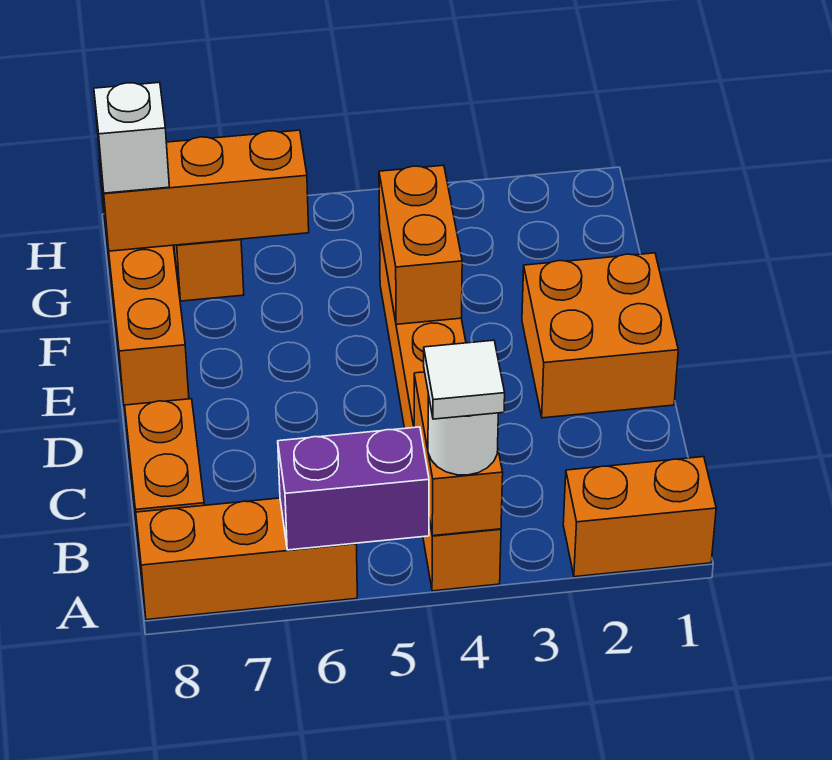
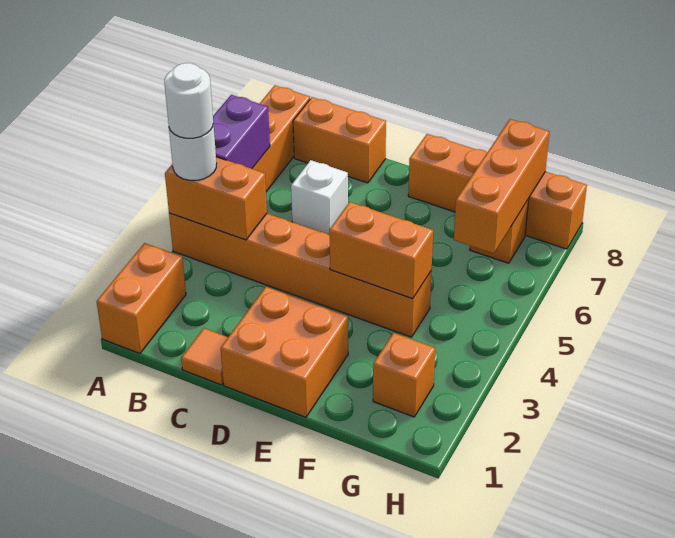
white tile A4 level 4 -> white round brick A4 level 4
none -> orange tile C1 level 1
none -> orange brick G2 level 1
white brick G8 level 3 -> white brick C6 level 1

